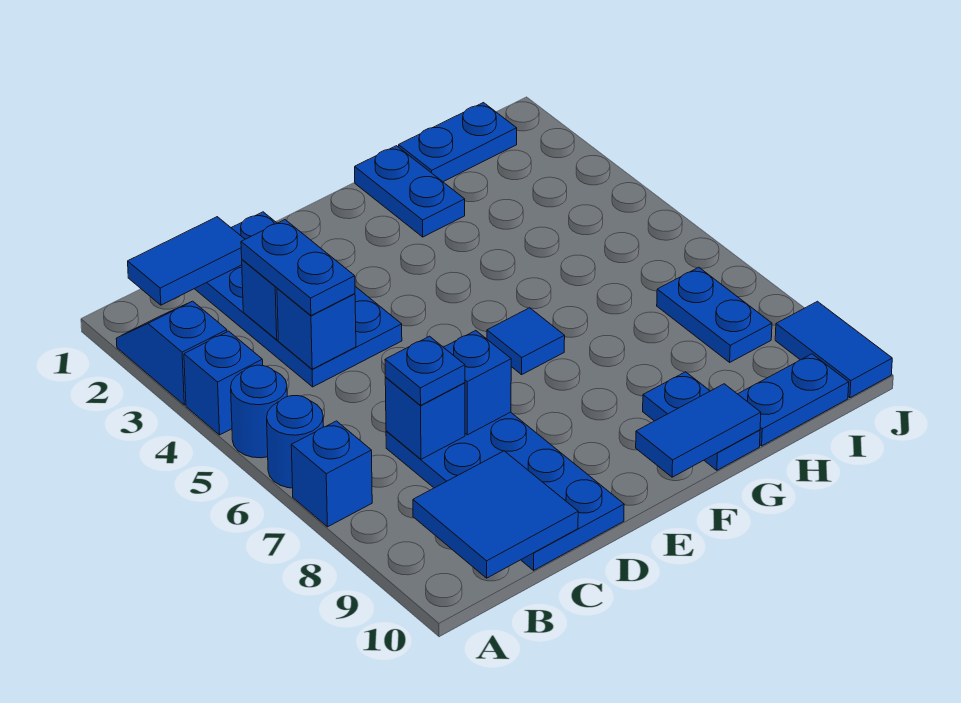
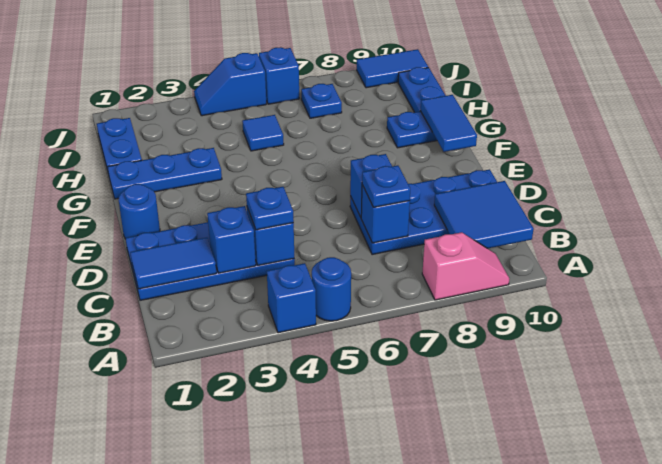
blue slope A2:A3 level 1 top 3 -> blue slope J4:J5 level 1 top 5
blue round brick A6 level 1 -> blue round brick E1 level 1
blue brick A7 level 1 -> blue brick J6 level 1
none -> pink slope A8:A9 level 1 top 8
blue tile B1:C1 level 2 -> blue tile C1:C2 level 2
blue plate C3:C4 level 3 -> blue plate C4 level 3
blue tile F6 level 1 -> blue tile H5 level 1
blue plate G1:G2 level 1 -> blue plate G1:G3 level 1
blue plate I7:I8 level 1 -> blue plate I7 level 1

